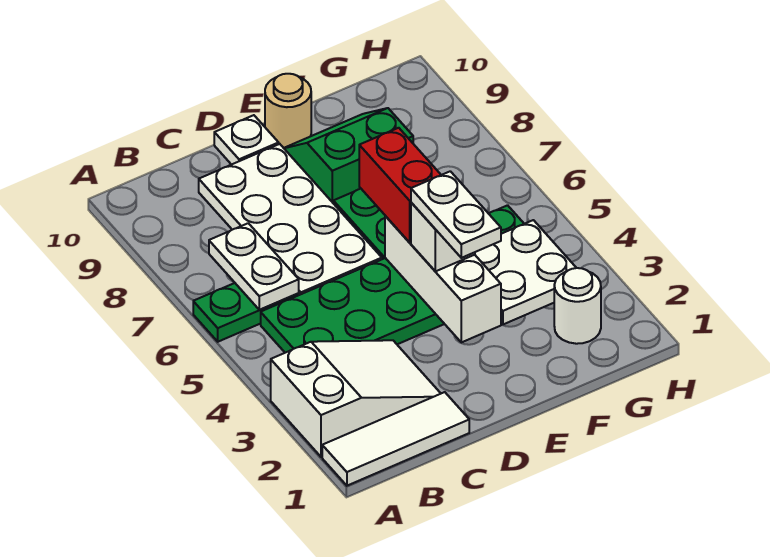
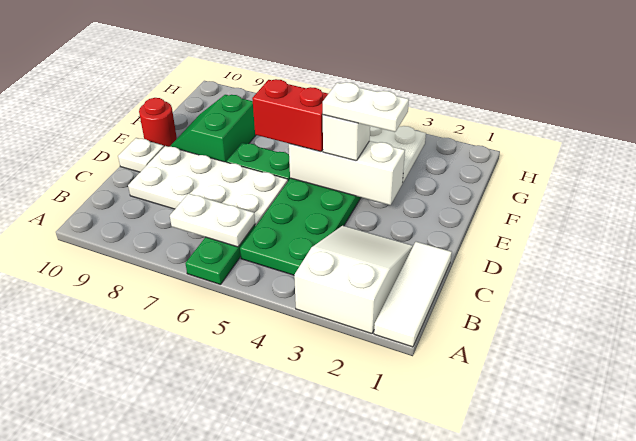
tan round brick E10 level 1 -> red round brick E10 level 1
white round brick G2 level 1 -> none

